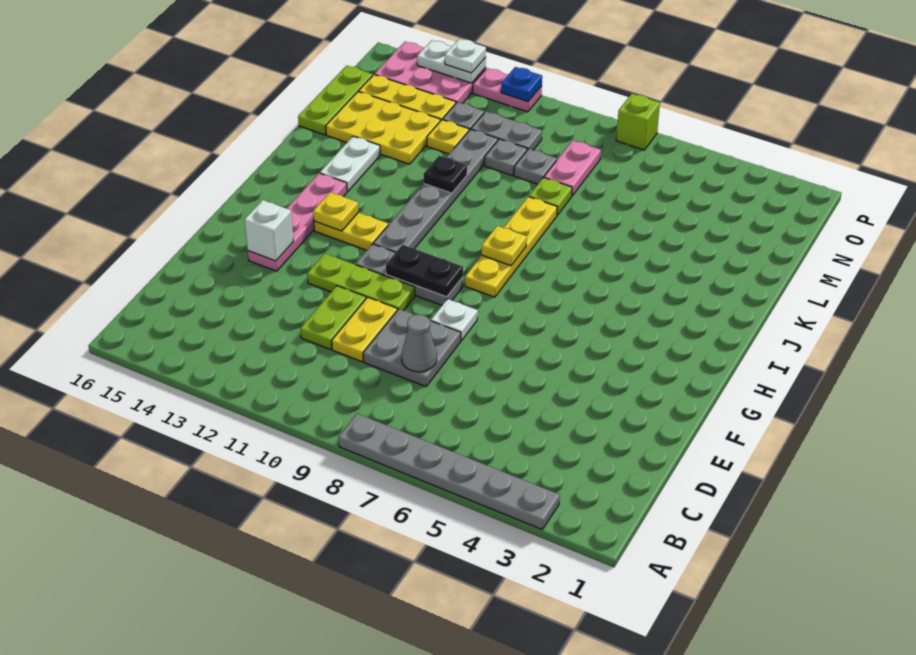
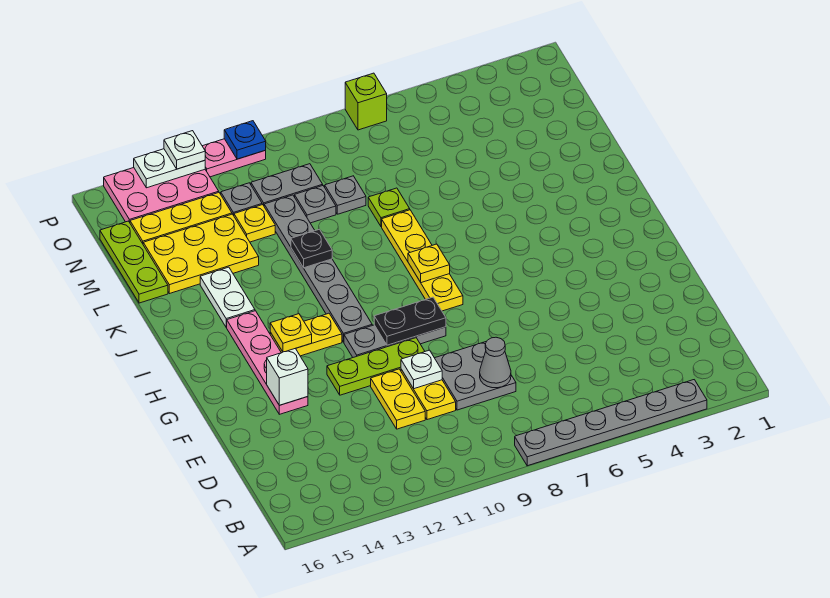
lime plate D11:E11 level 1 -> yellow plate D11:E11 level 1
white plate F8 level 1 -> white plate E10 level 2
pink plate M8:N8 level 1 -> none

